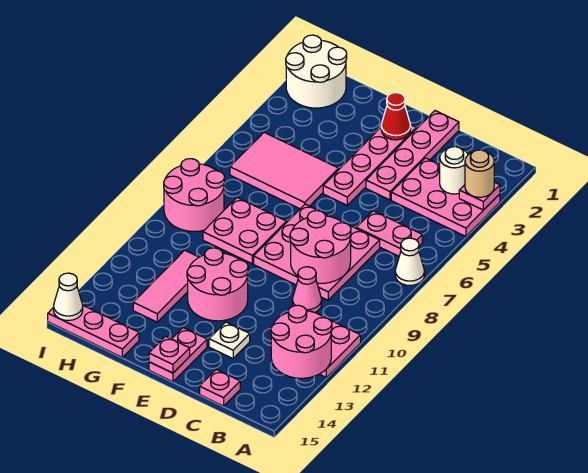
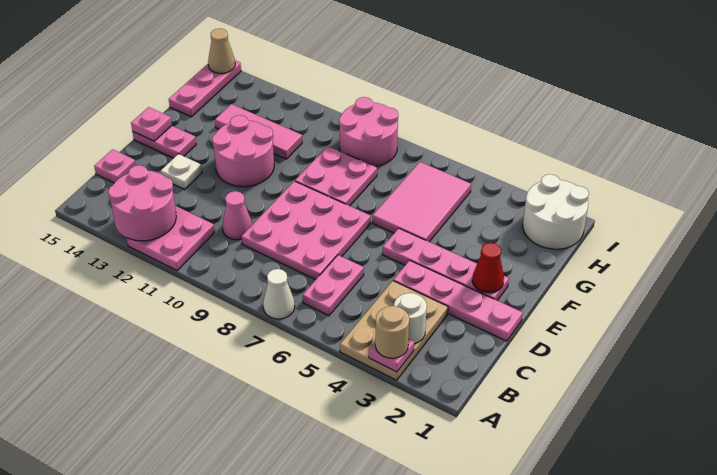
pink plate A3:C4 level 1 -> tan plate A3:C4 level 1
pink round brick C8:D9 level 2 -> none
white cone I15 level 2 -> tan cone I15 level 2

